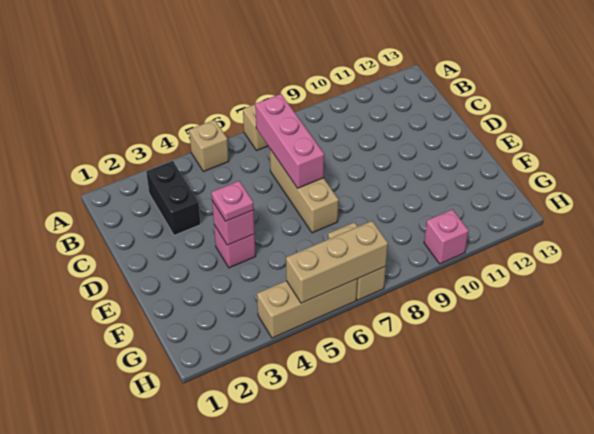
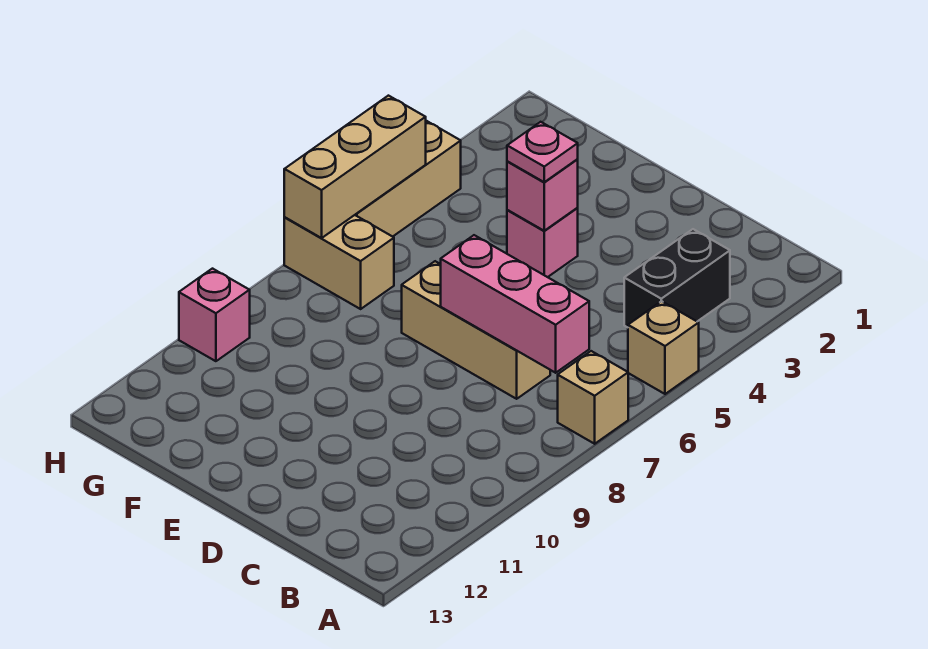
black brick B3:C3 level 1 -> black brick B3:B4 level 1

